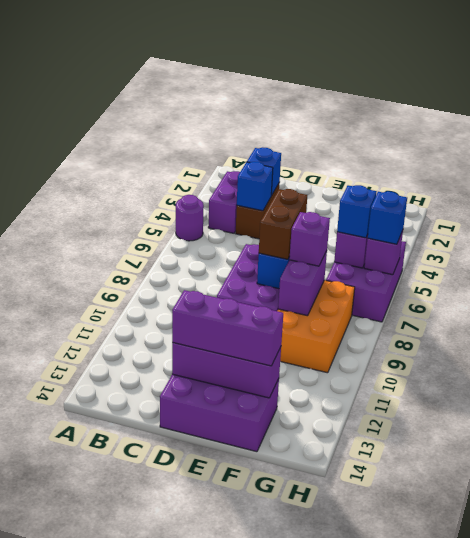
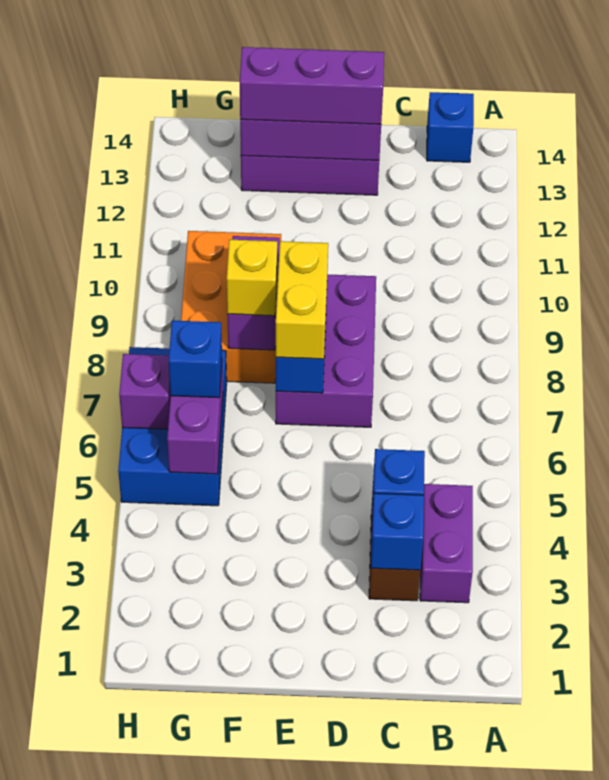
purple round brick A5 level 1 -> none
brown brick E7:E8 level 3 -> yellow brick E7:E8 level 3
purple brick F8 level 3 -> yellow brick F8 level 3
purple brick G5:H7 level 1 -> blue brick G5:H7 level 1
blue brick H6 level 3 -> blue brick B14 level 1

